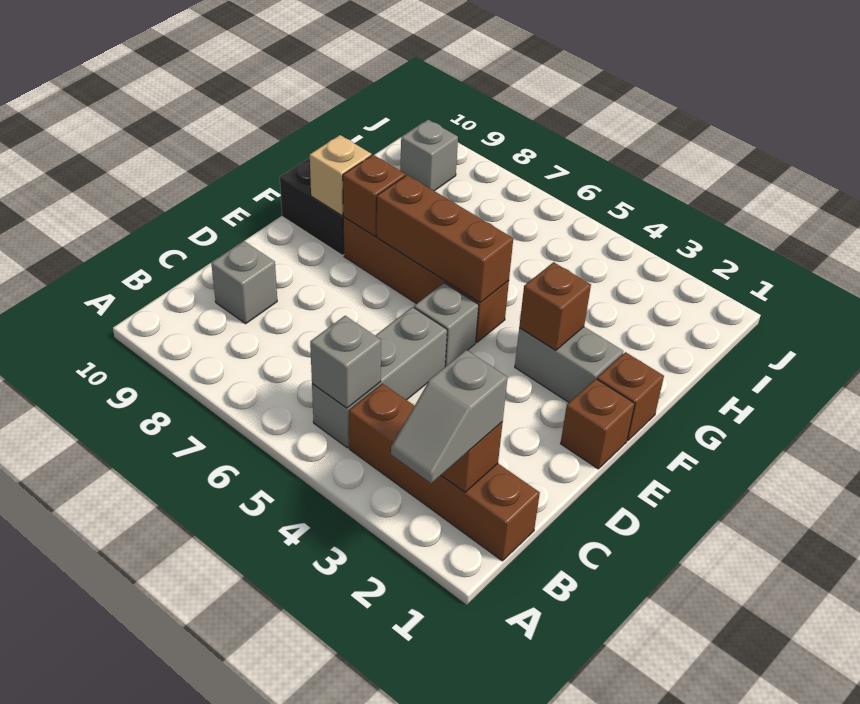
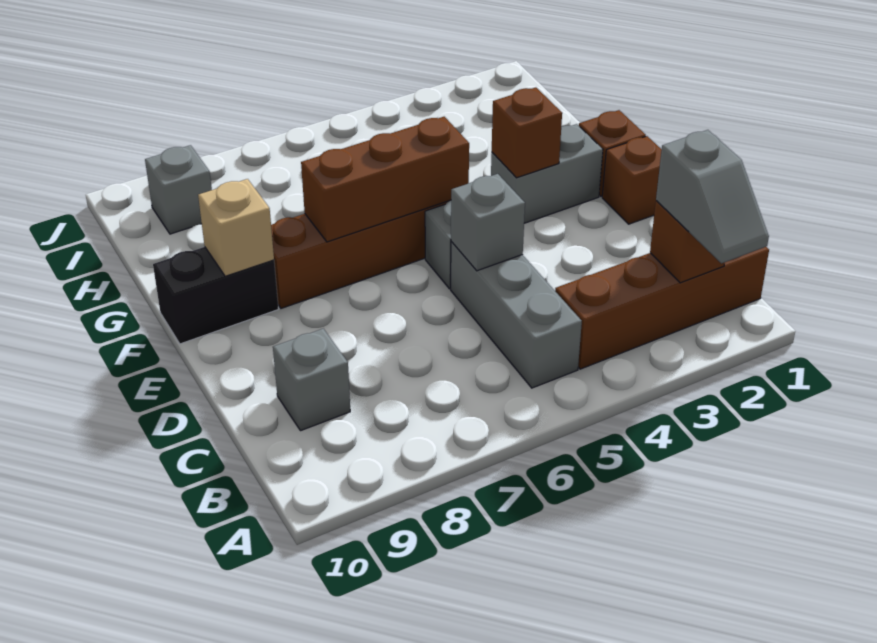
grey brick B5 level 2 -> grey brick D5 level 2
brown brick F8 level 2 -> none

